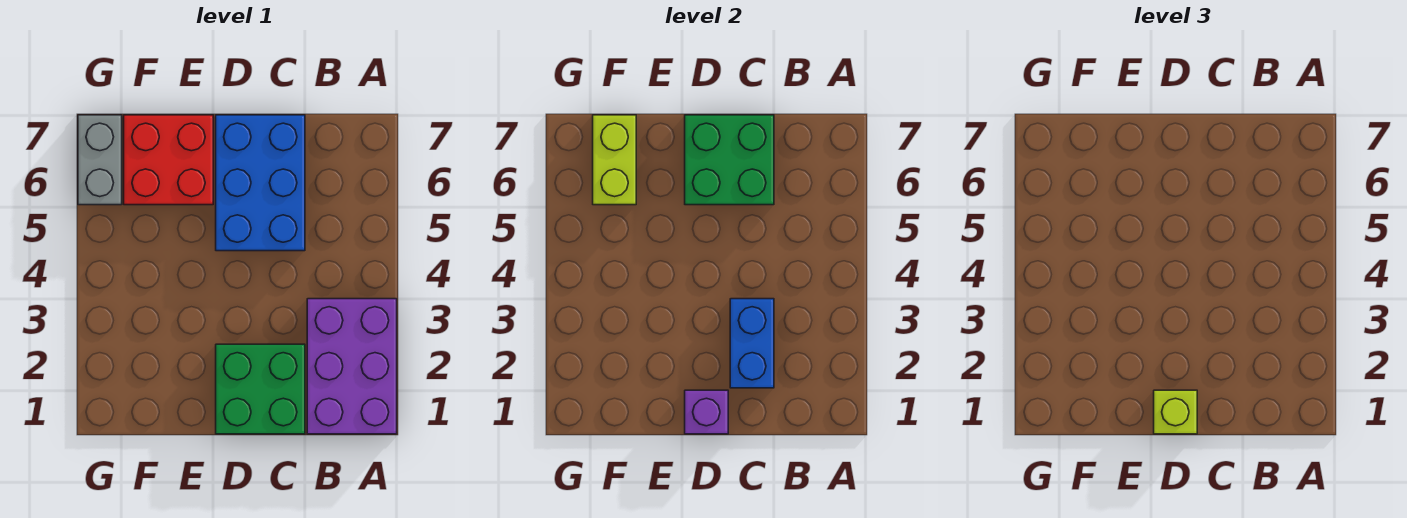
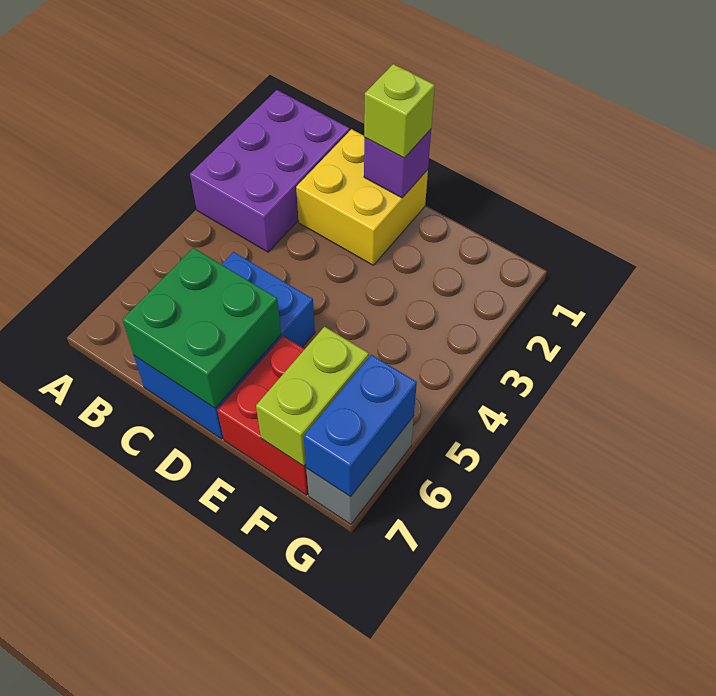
green brick C1:D2 level 1 -> yellow brick C1:D2 level 1
blue brick C2:C3 level 2 -> blue brick G6:G7 level 2

